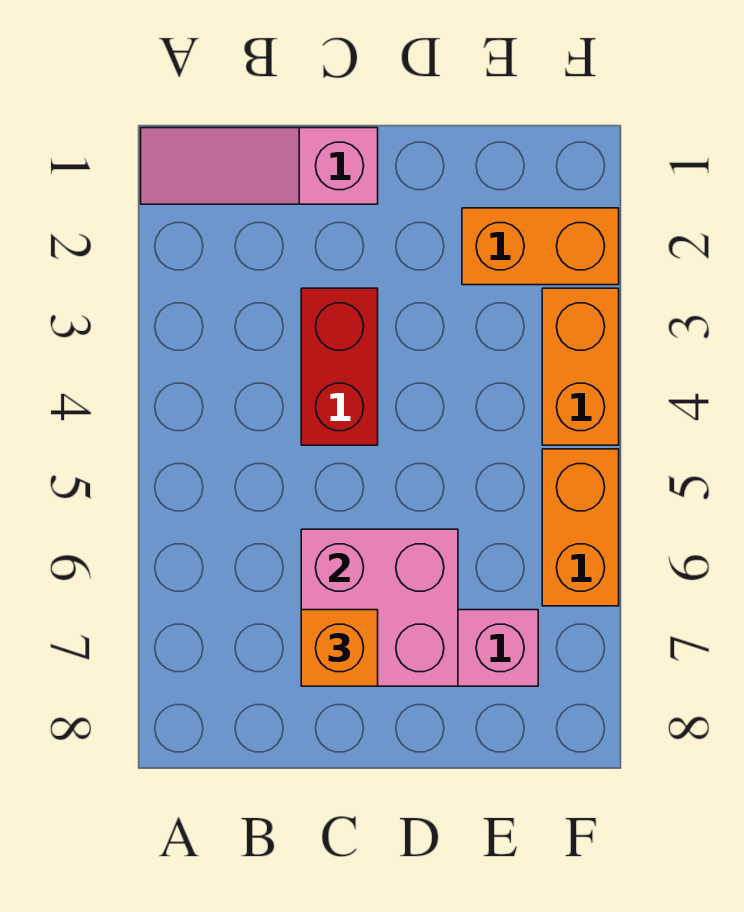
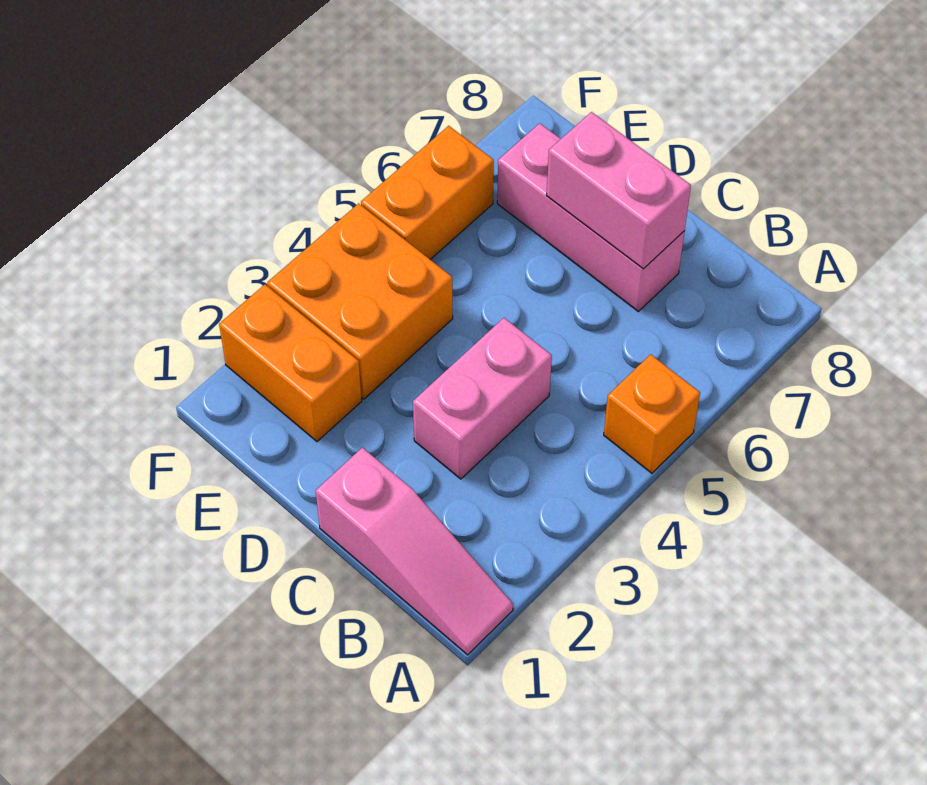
red brick C3:C4 level 1 -> pink brick C3:C4 level 1
pink brick C6:D7 level 2 -> pink brick C7:D7 level 2
orange brick C7 level 3 -> orange brick A5 level 1
orange brick F3:F4 level 1 -> orange brick E3:F4 level 1

